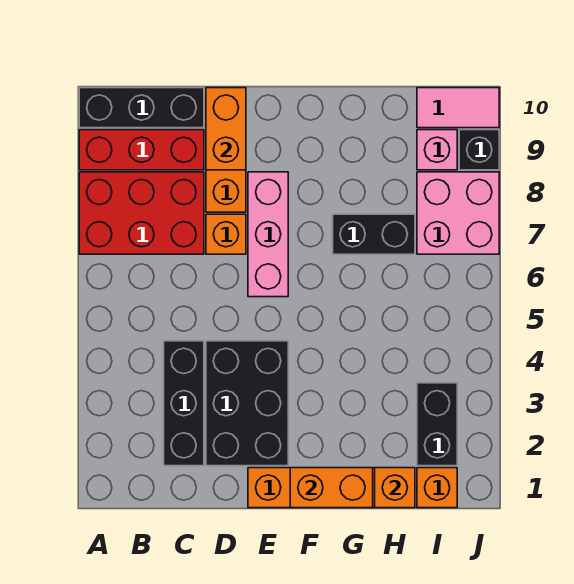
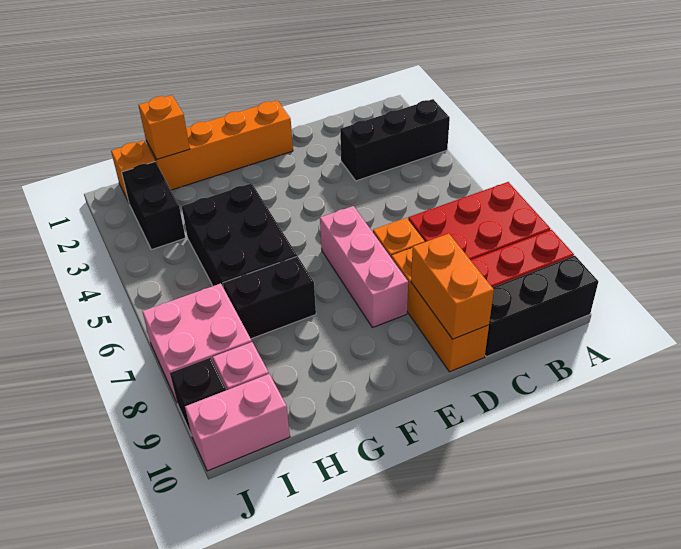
black brick C2:C4 level 1 -> black brick A3:C3 level 1
black brick D2:E4 level 1 -> black brick G4:H6 level 1
orange brick F1:G1 level 2 -> none
pink tile I10:J10 level 1 -> pink brick I10:J10 level 1

